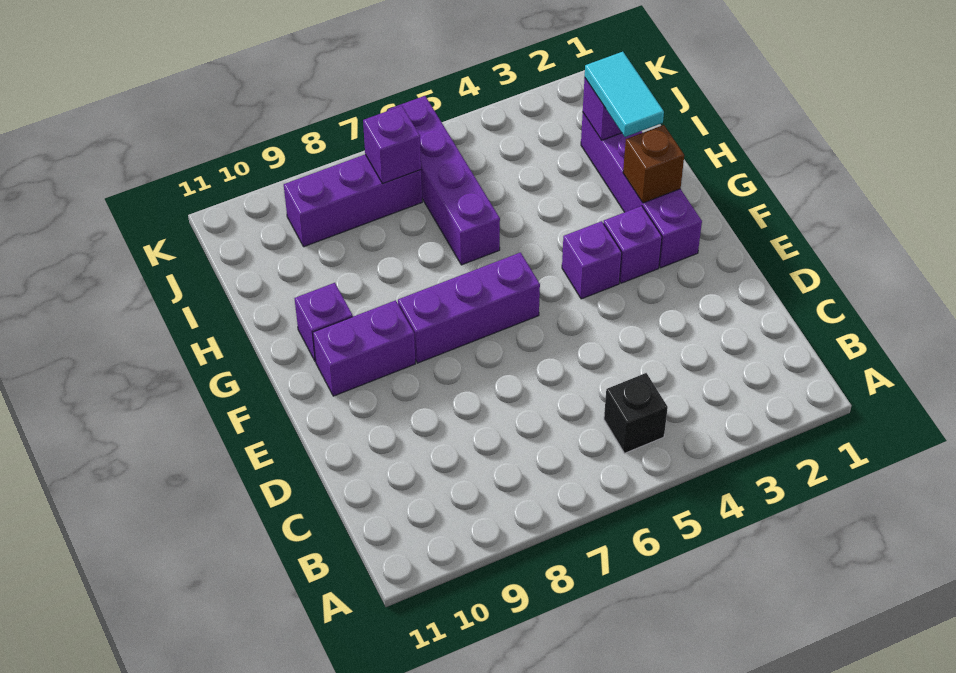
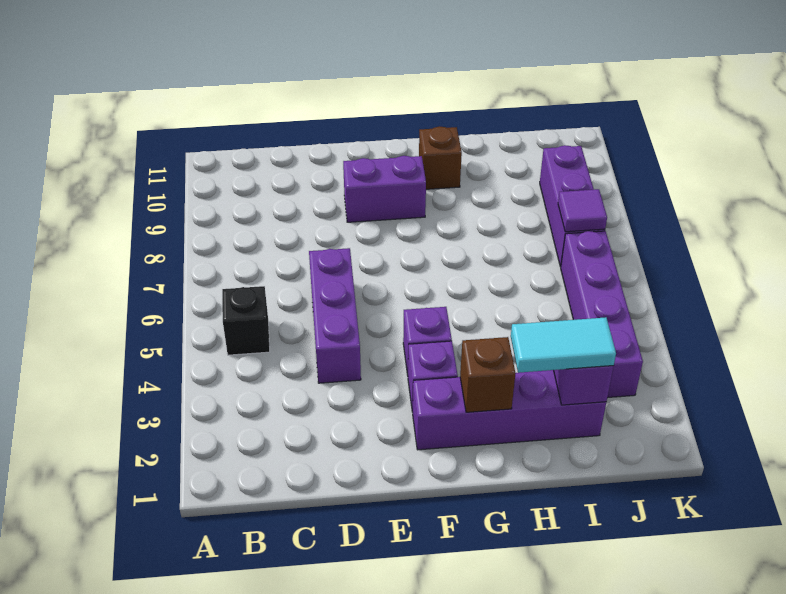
purple brick F6:F8 level 1 -> purple brick D4:D6 level 1
purple brick F9:F10 level 1 -> purple brick E9:F9 level 1
purple brick G10 level 1 -> brown brick G10 level 1
purple brick H6:K6 level 1 -> purple brick J3:J6 level 1
purple brick J7 level 2 -> purple tile J7 level 2

